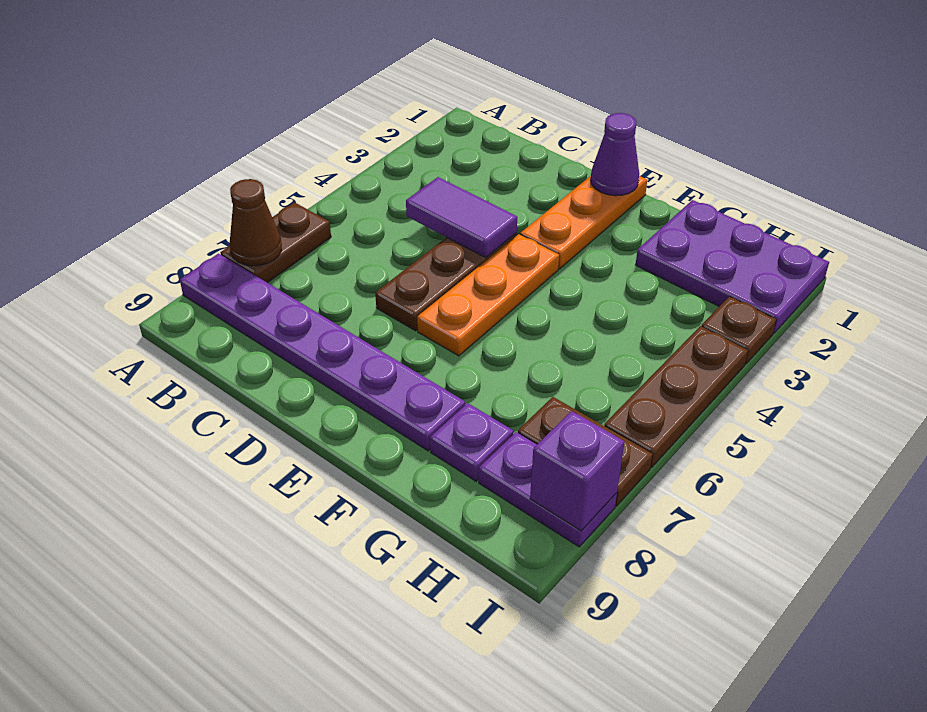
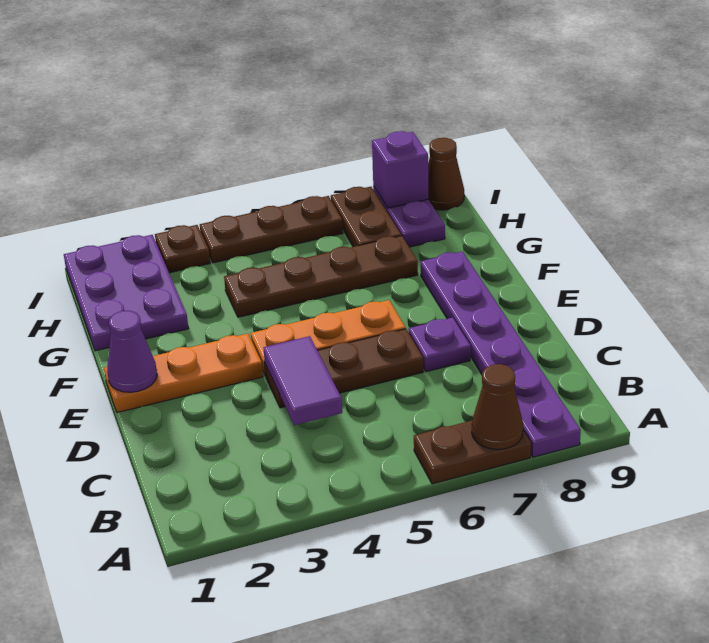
none -> brown plate G4:G7 level 1
purple plate G8 level 1 -> purple plate D7 level 1
none -> brown cone I9 level 1

